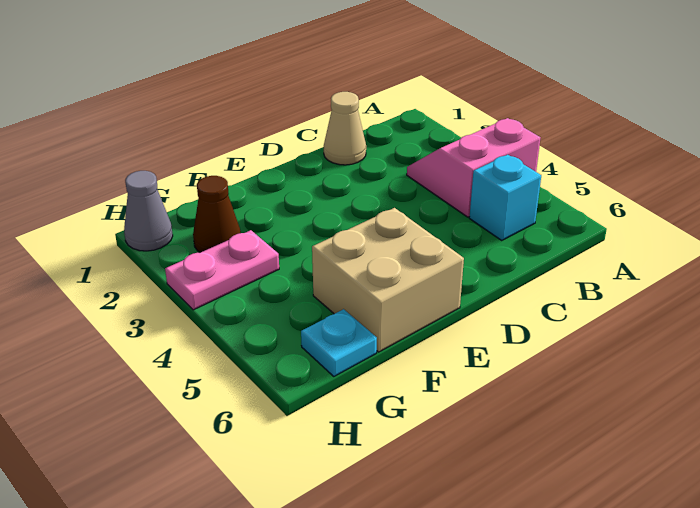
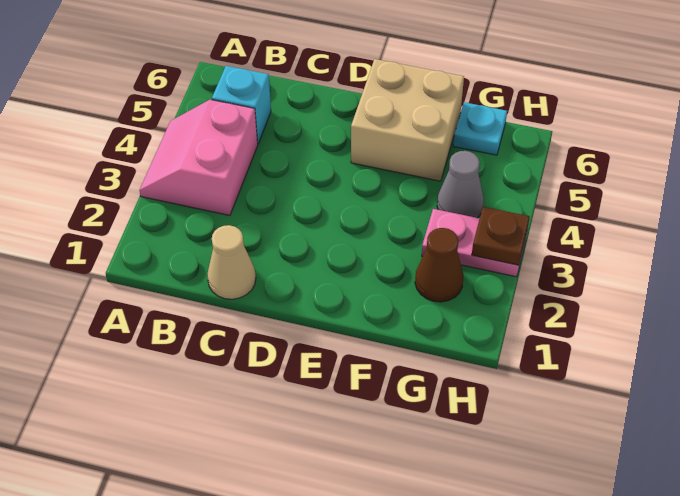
pink slope A3:B4 level 1 top 4 -> pink slope A3:B4 level 1 top B
grey cone H1 level 1 -> grey cone G4 level 1
none -> brown plate H3 level 2

